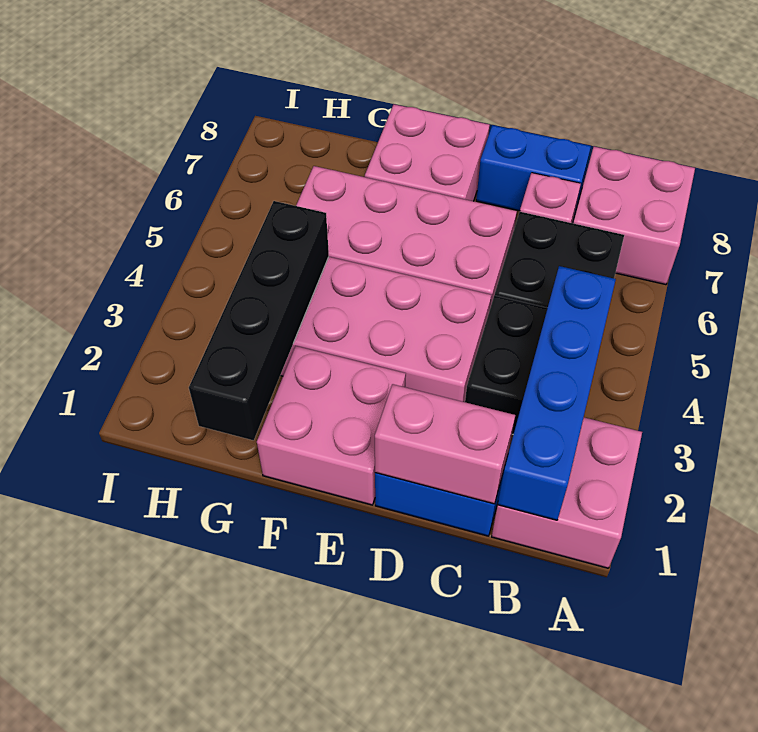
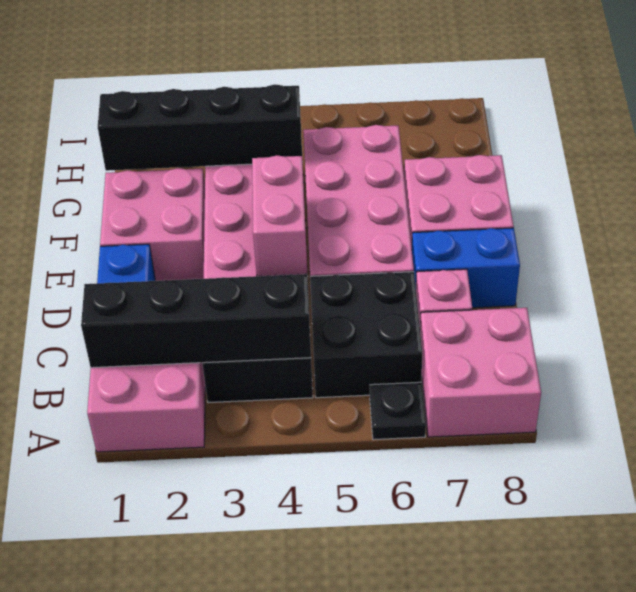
none -> black plate A6 level 1
blue brick B1:B4 level 2 -> black brick B1:B4 level 2
pink brick C1:D1 level 2 -> pink brick D4:E4 level 2
blue brick C8:D8 level 1 -> blue brick D7:D8 level 1

